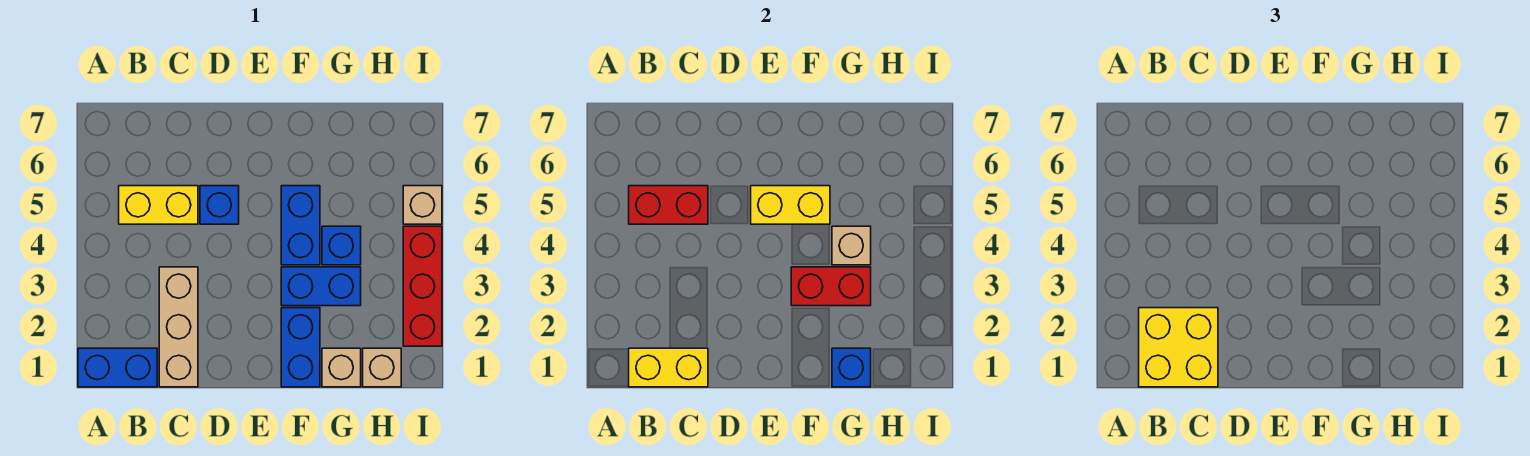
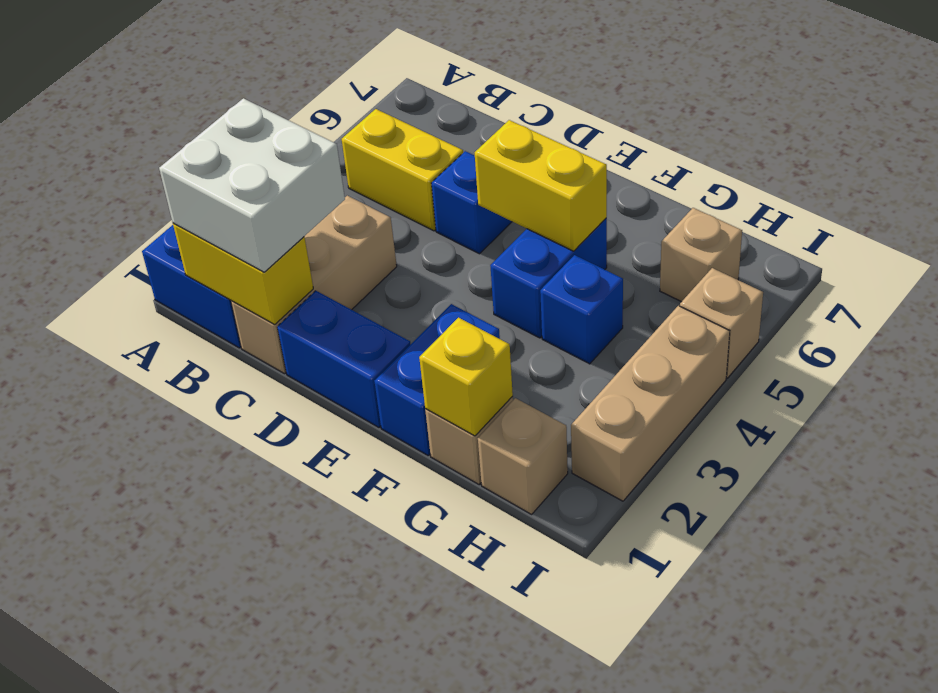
yellow brick B1:C2 level 3 -> white brick B1:C2 level 3
red brick B5:C5 level 2 -> none
blue brick F3:G3 level 1 -> blue brick D1:E1 level 1
red brick F3:G3 level 2 -> none
blue brick G1 level 2 -> yellow brick G1 level 2
tan brick G4 level 2 -> tan brick H6 level 1
red brick I2:I4 level 1 -> tan brick I2:I4 level 1

